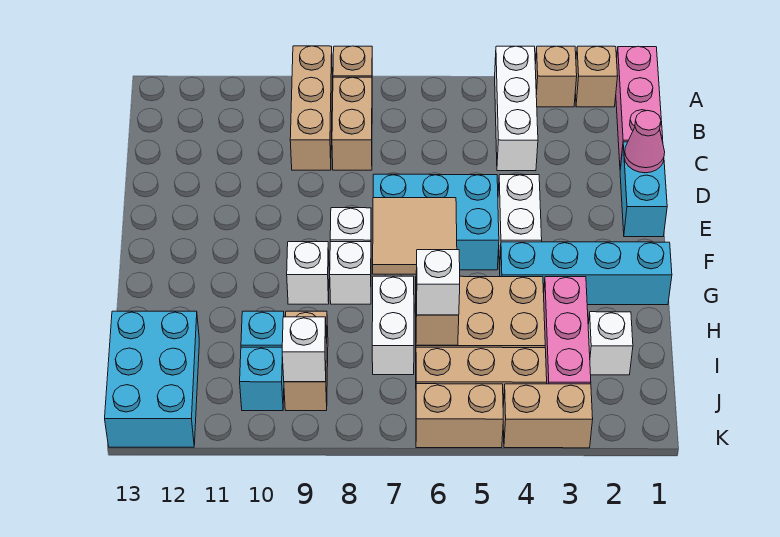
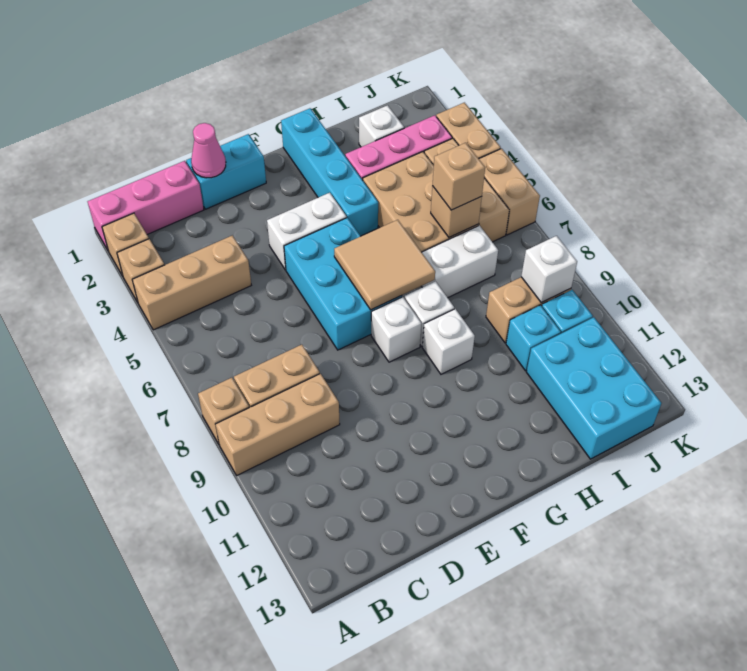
white brick A4:C4 level 1 -> tan brick A4:C4 level 1
white brick I6 level 3 -> tan brick I6 level 3
cyan brick I12:K13 level 1 -> cyan brick I11:J13 level 1

